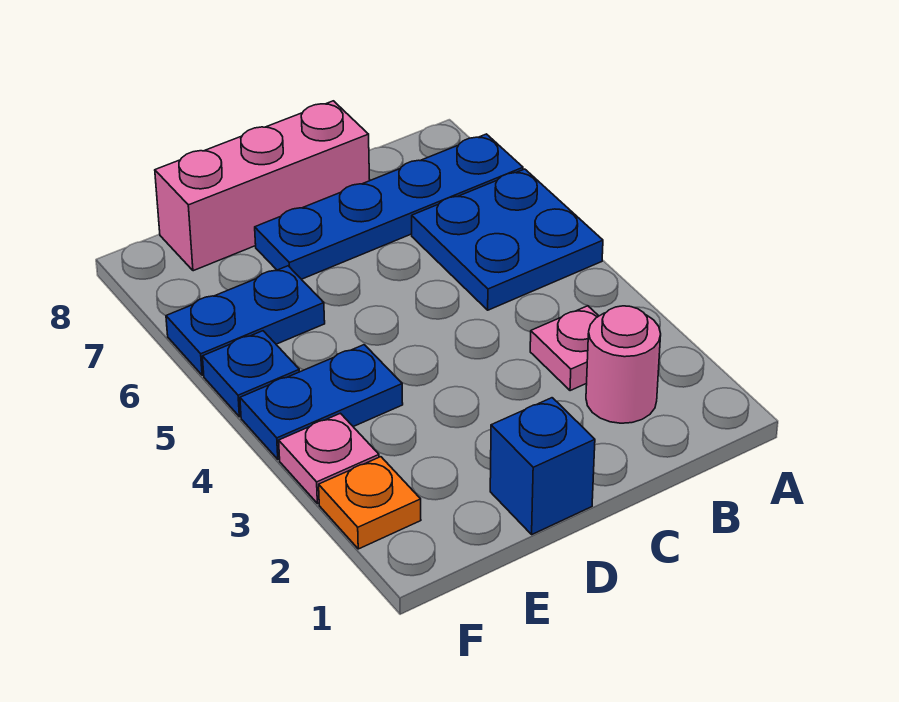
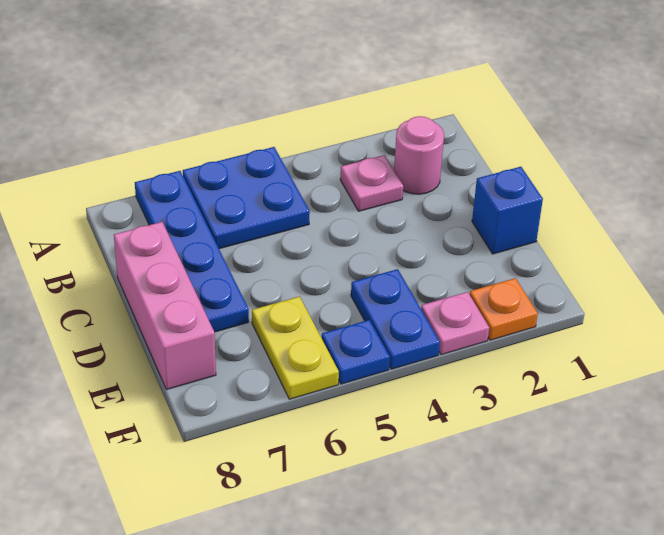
blue plate E6:F6 level 1 -> yellow plate E6:F6 level 1

